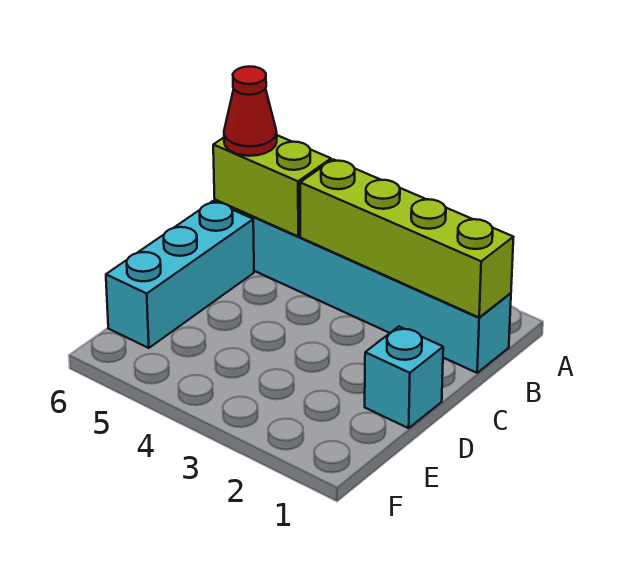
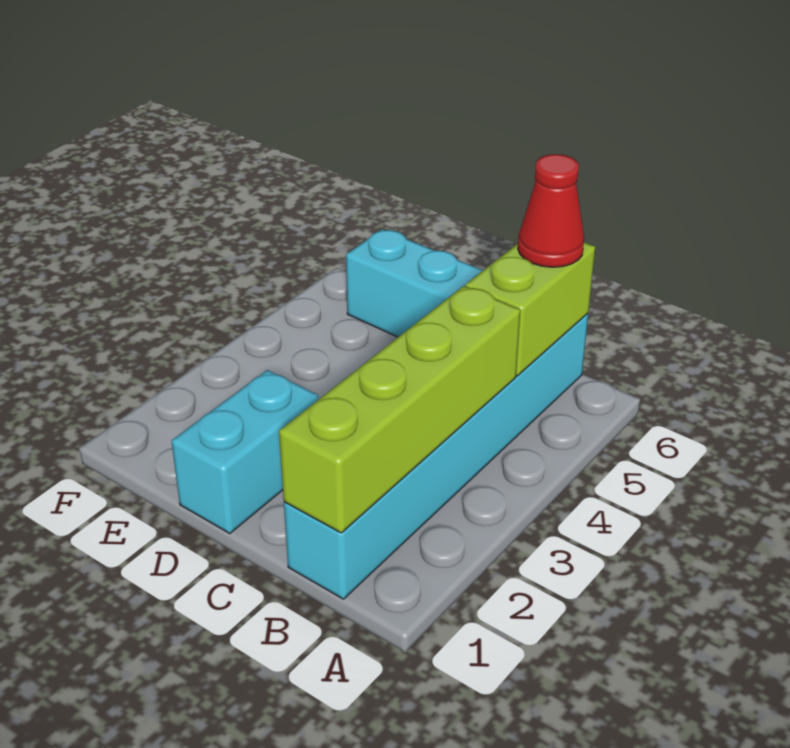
cyan brick D1 level 1 -> cyan brick D1:D2 level 1

